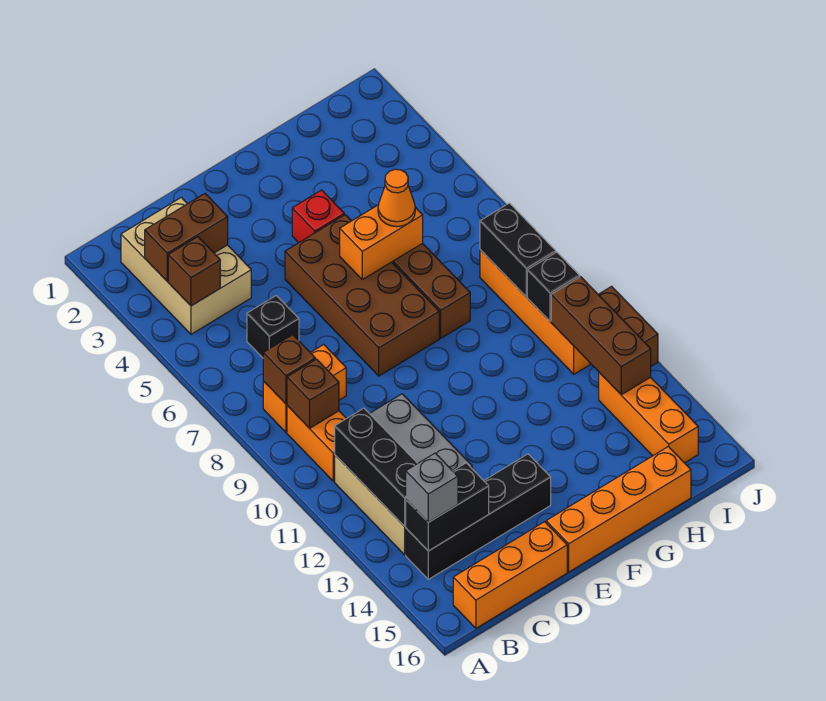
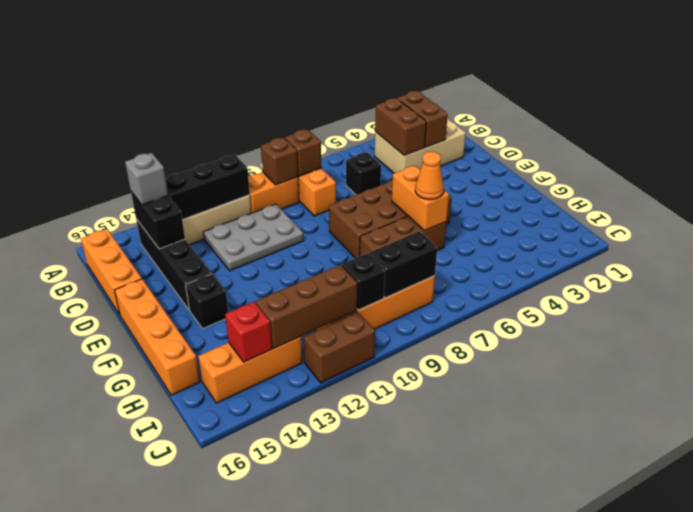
brown brick B4 level 2 -> brown brick B4:C4 level 2
red brick F4 level 1 -> red brick I14 level 2
none -> black brick F14 level 1

